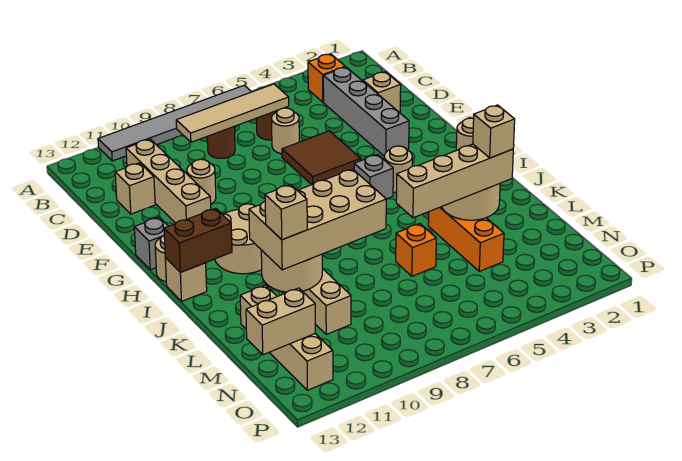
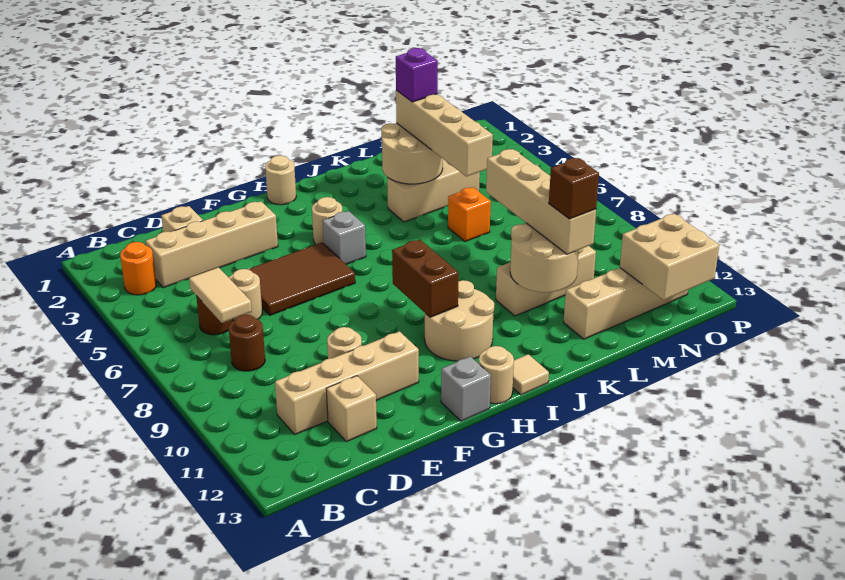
grey tile A6:A11 level 1 -> none
orange brick B3 level 1 -> orange round brick B3 level 1
grey brick C3:F3 level 1 -> tan brick C3:F3 level 1
tan tile C6:C9 level 2 -> tan tile C6:C7 level 2
brown tile E5:F6 level 1 -> brown tile E5:G6 level 1
brown brick I12:I13 level 2 -> brown brick H9:H10 level 2
tan brick I13 level 1 -> tan tile I13 level 1
orange brick K4:M4 level 1 -> tan brick K4:M4 level 1
tan brick K8:L11 level 3 -> tan brick L8:L11 level 3
tan brick L3 level 4 -> purple brick L3 level 4
tan brick L11 level 4 -> brown brick L11 level 4
tan brick N12:N13 level 2 -> tan brick N12:O13 level 2

